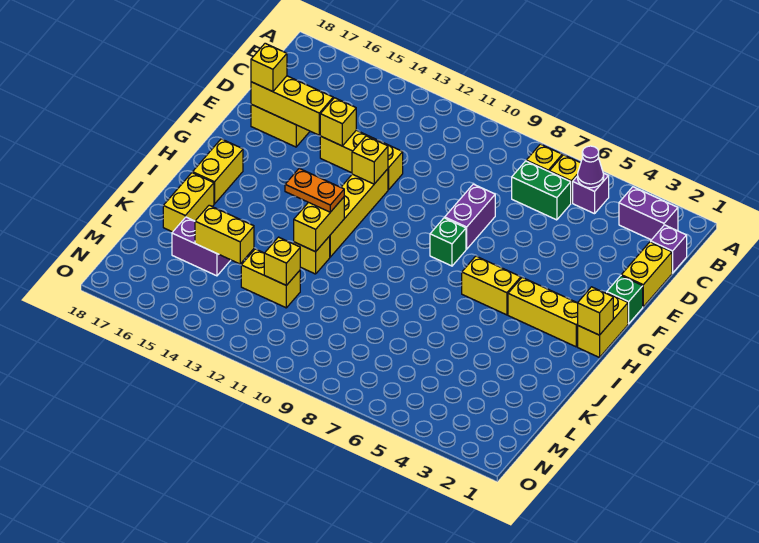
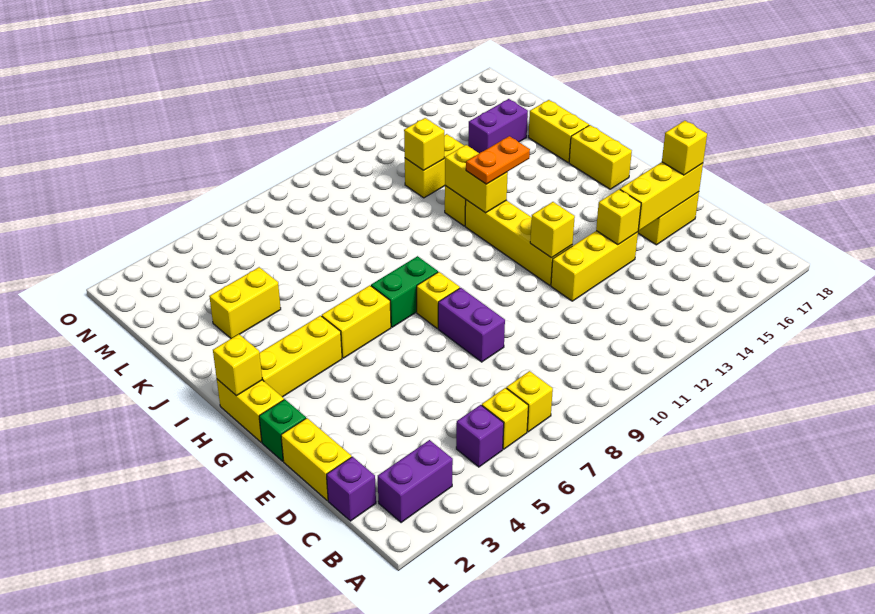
purple cone B5 level 2 -> none
green brick C6:C7 level 1 -> green brick H7:H8 level 1
green brick G8 level 1 -> yellow brick G8 level 1
yellow brick L14:L15 level 2 -> yellow brick K3:K4 level 1

